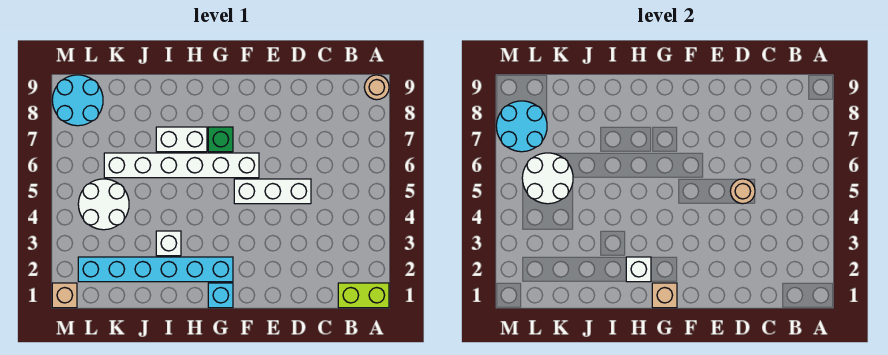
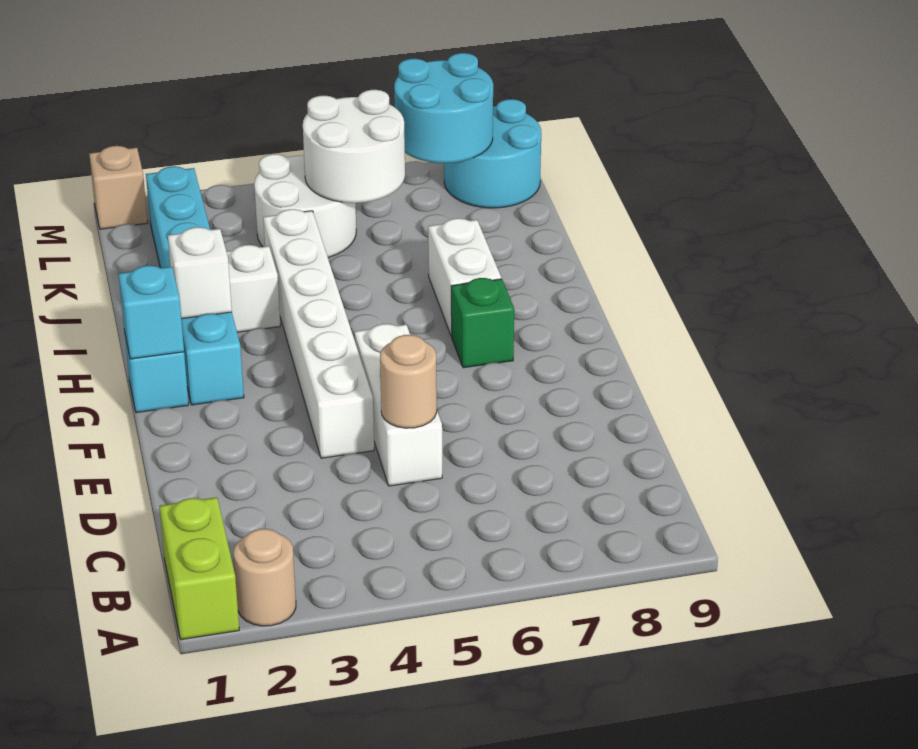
tan round brick A9 level 1 -> tan round brick A2 level 1
white brick F6:K6 level 1 -> white brick E4:J4 level 1
tan brick G1 level 2 -> cyan brick G1 level 2

